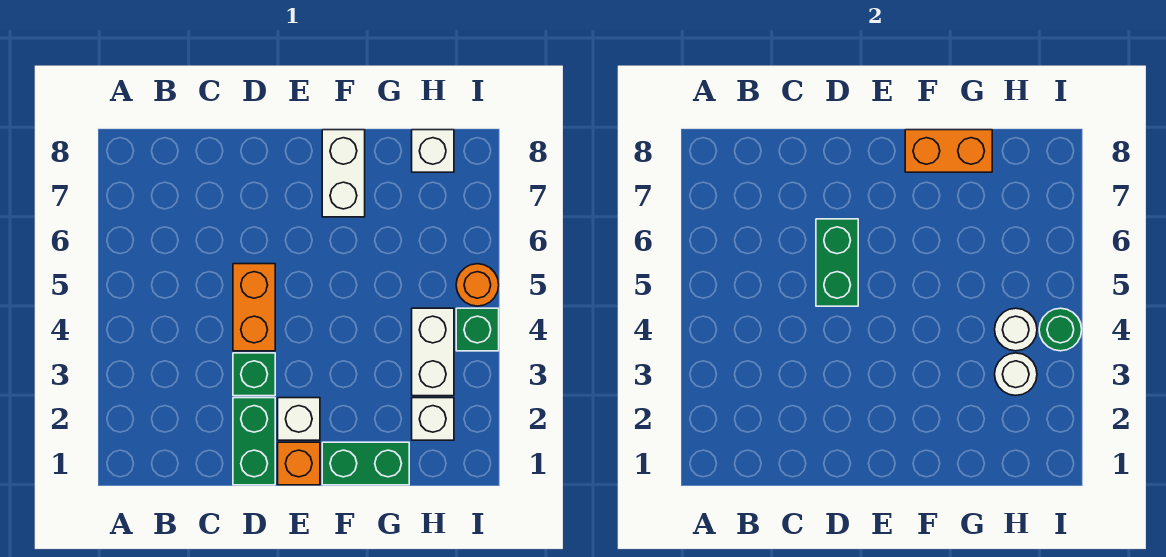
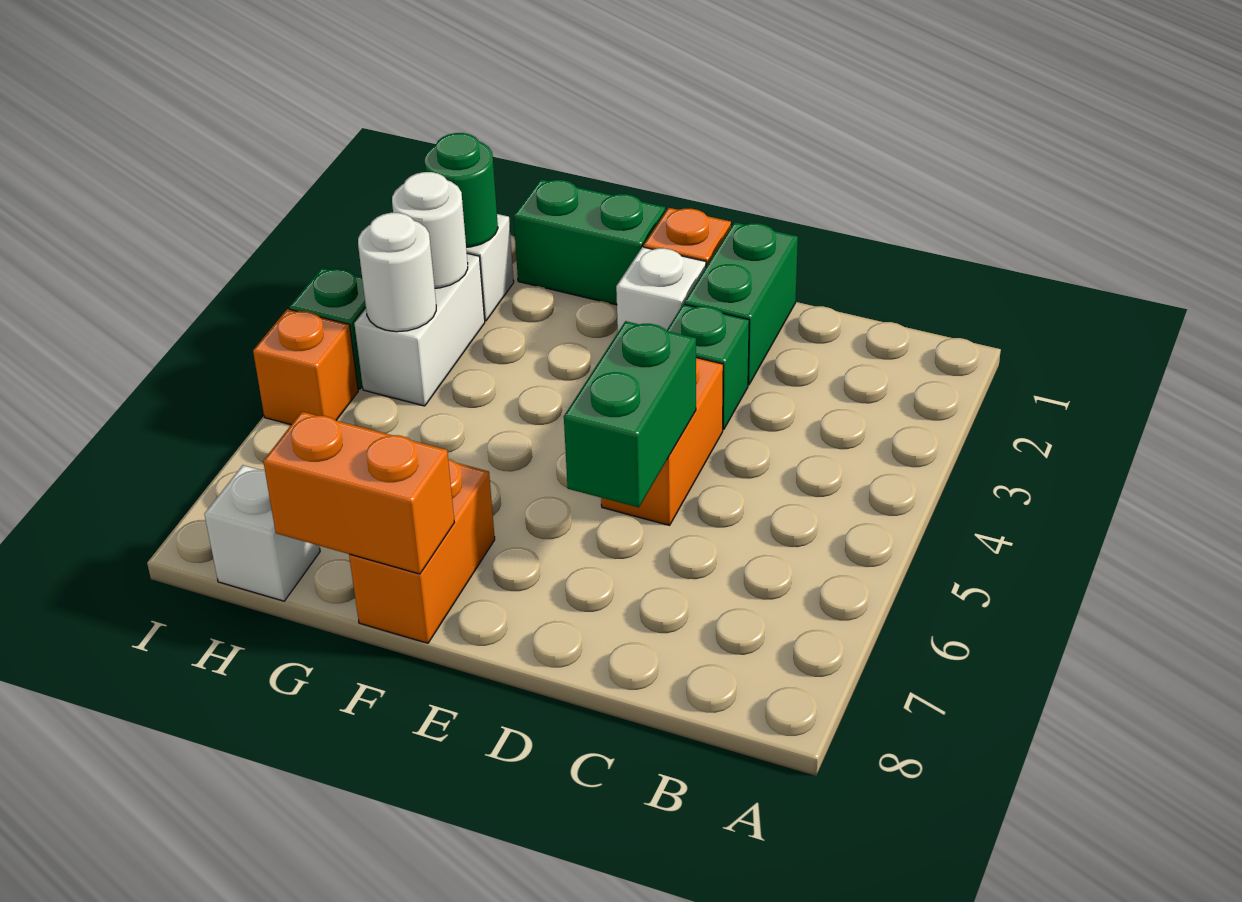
white brick F7:F8 level 1 -> orange brick F7:F8 level 1
green round brick I4 level 2 -> green round brick H2 level 2
orange round brick I5 level 1 -> orange brick I5 level 1

